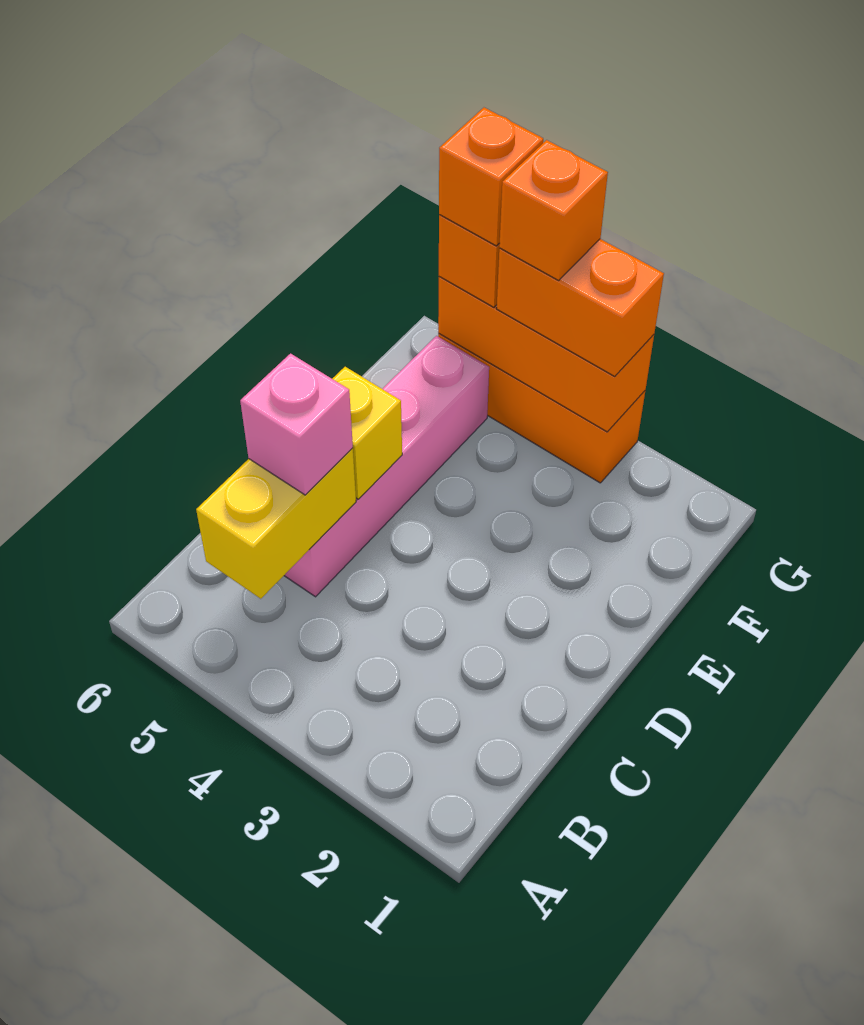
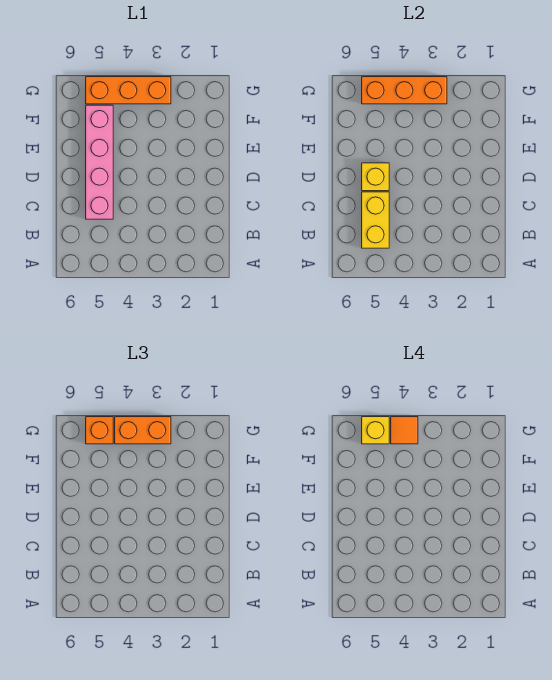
pink brick C5 level 3 -> none
orange brick G4 level 4 -> orange tile G4 level 4
orange brick G5 level 4 -> yellow brick G5 level 4

